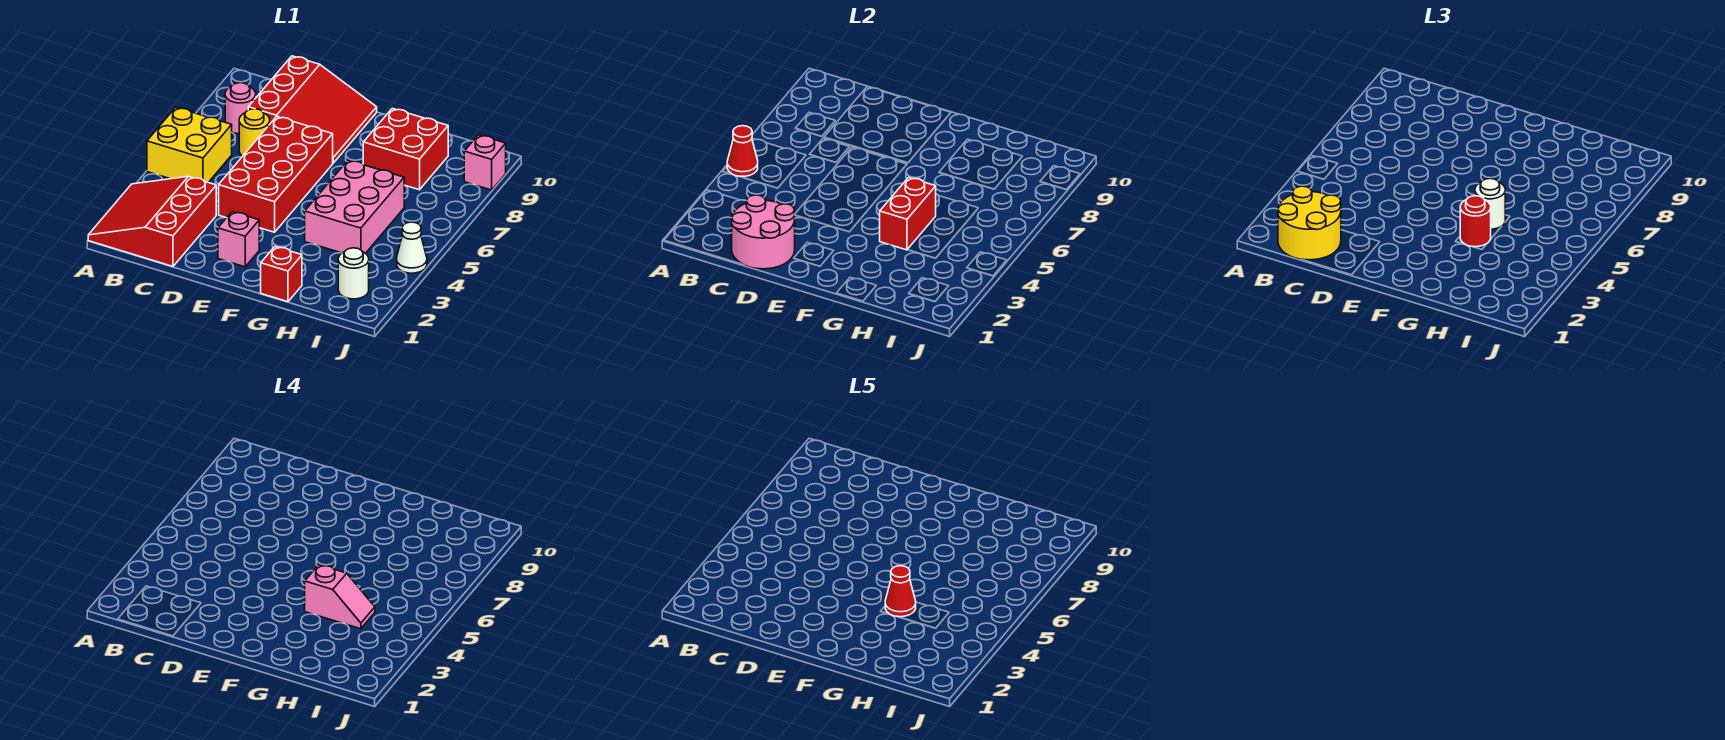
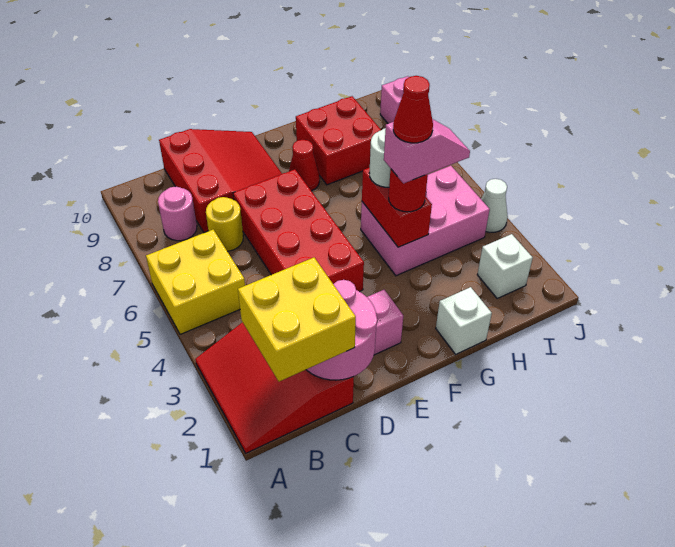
red cone A5 level 2 -> red cone F8 level 1
yellow round brick B1:C2 level 3 -> yellow brick B1:C2 level 3
red brick G1 level 1 -> white brick G1 level 1
pink brick G4:H6 level 1 -> pink brick G4:I5 level 1
white round brick I2 level 1 -> white brick I2 level 1

